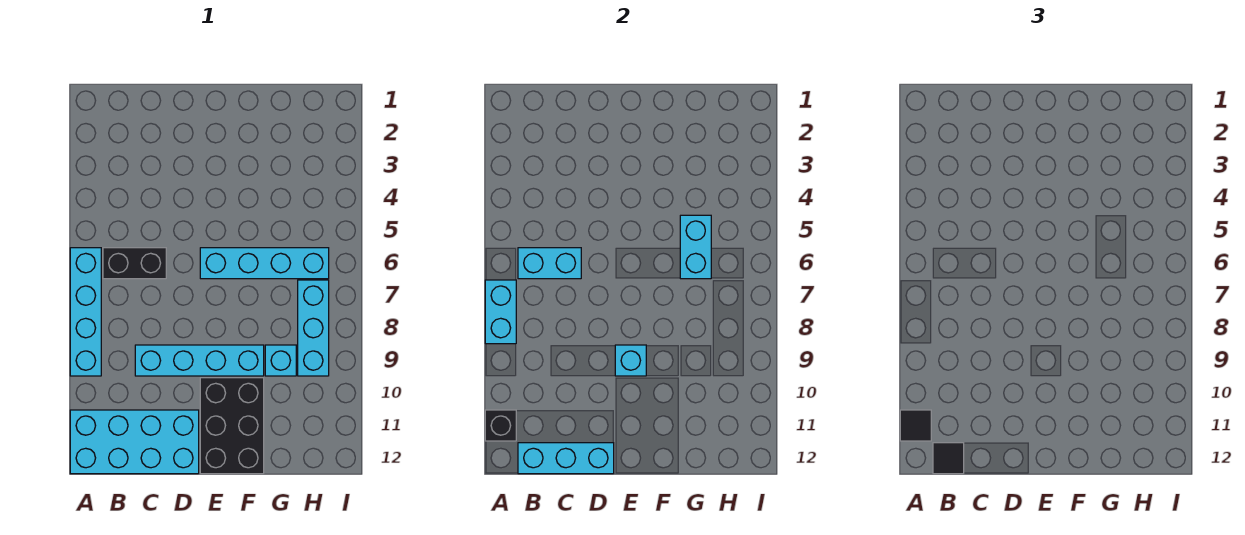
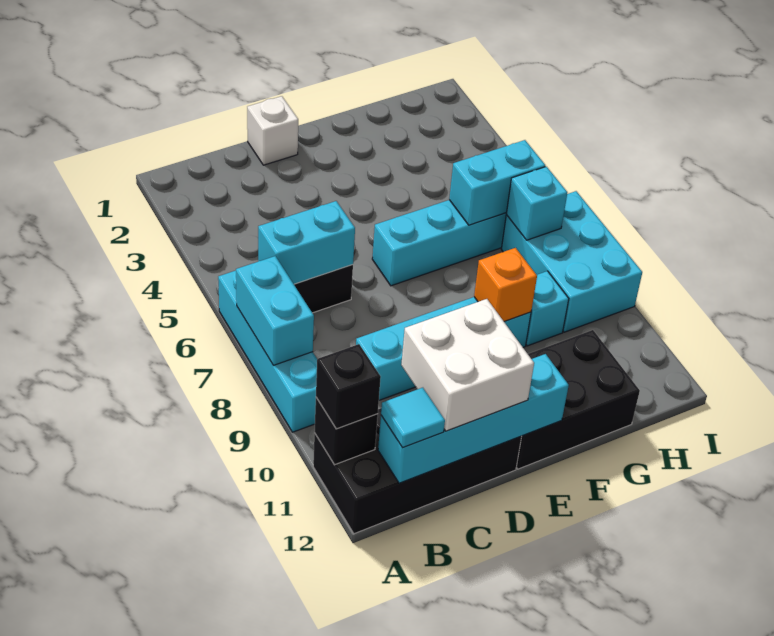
cyan brick A11:D12 level 1 -> black brick A11:D12 level 1
black tile A11 level 3 -> black brick A11 level 3
cyan brick B12:D12 level 2 -> cyan brick B12:E12 level 2
black tile B12 level 3 -> cyan tile B12 level 3
none -> white brick C11:D12 level 3
none -> white brick D1 level 1
cyan brick E9 level 2 -> cyan brick H7 level 2
black brick E10:F12 level 1 -> black brick E11:G12 level 1
none -> orange brick F9 level 2
cyan brick G5:G6 level 2 -> cyan brick G6:H6 level 2
cyan brick H7:H9 level 1 -> cyan brick H7:I9 level 1

